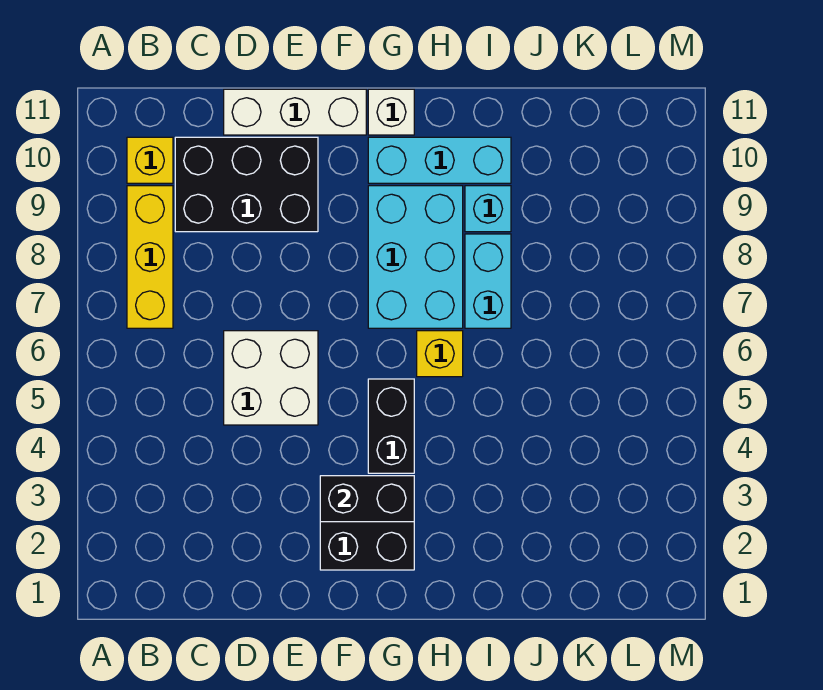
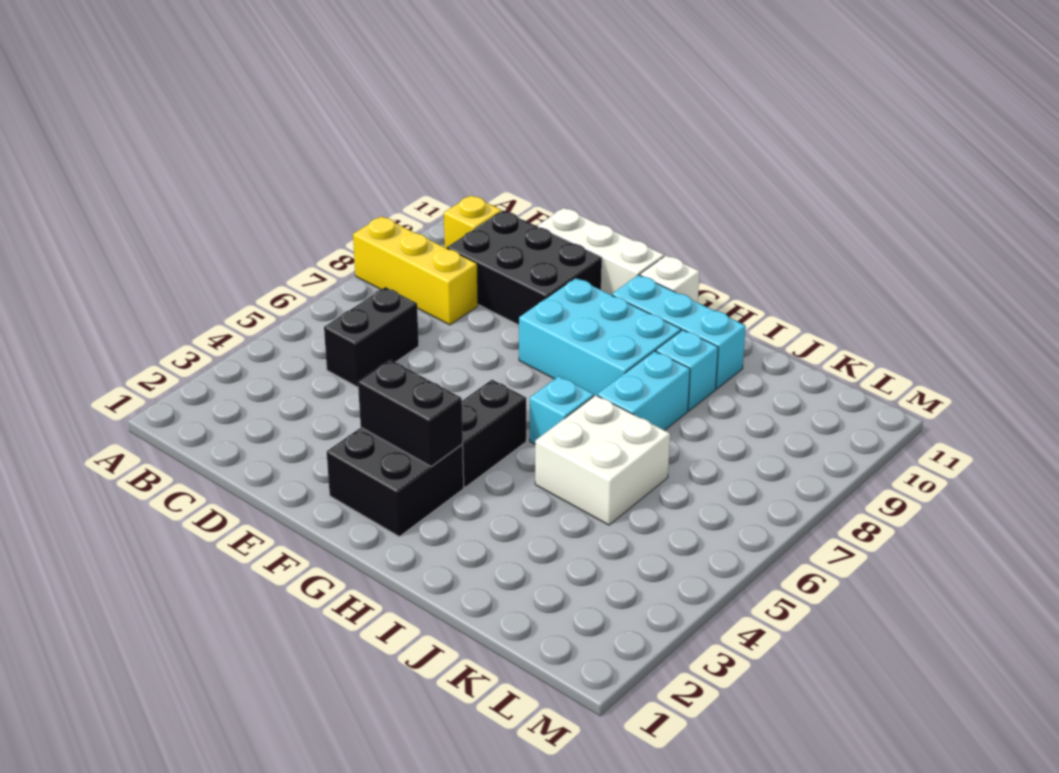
yellow brick B7:B9 level 1 -> yellow brick A8:C8 level 1
none -> black brick C5:C6 level 1
white brick D5:E6 level 1 -> white brick I5:J6 level 1
cyan brick G7:H9 level 1 -> cyan brick F8:H9 level 1
yellow brick H6 level 1 -> cyan brick H6 level 1

